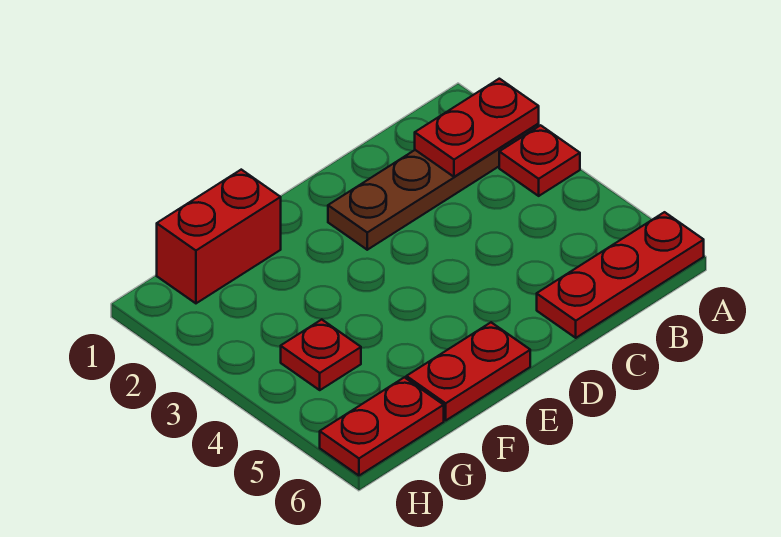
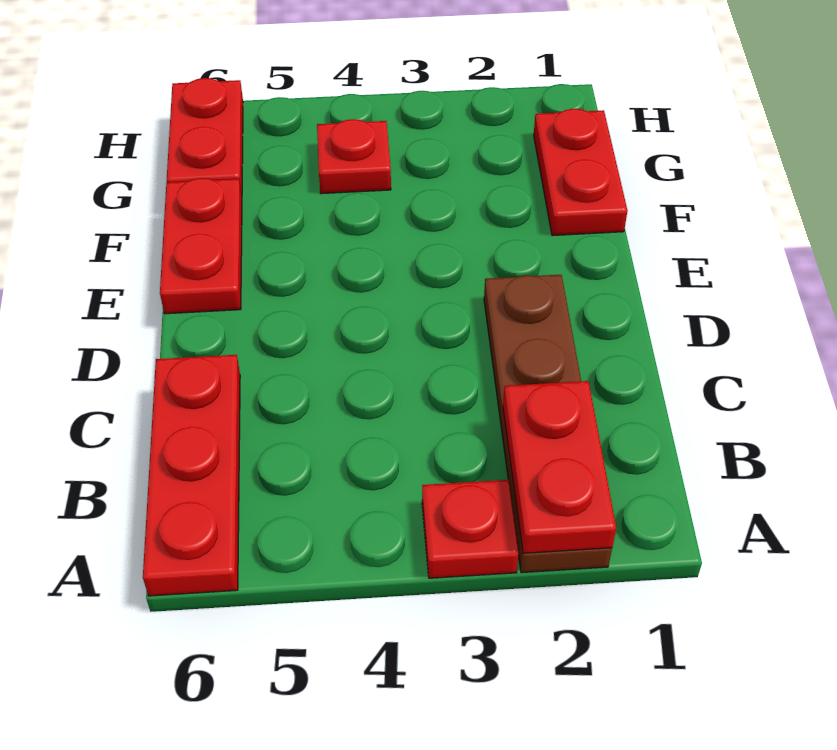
red brick F1:G1 level 1 -> red plate F1:G1 level 1

